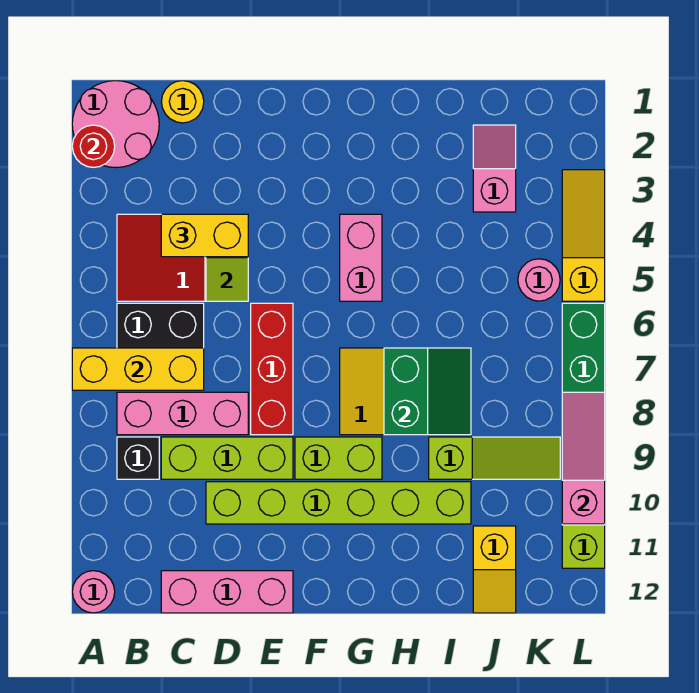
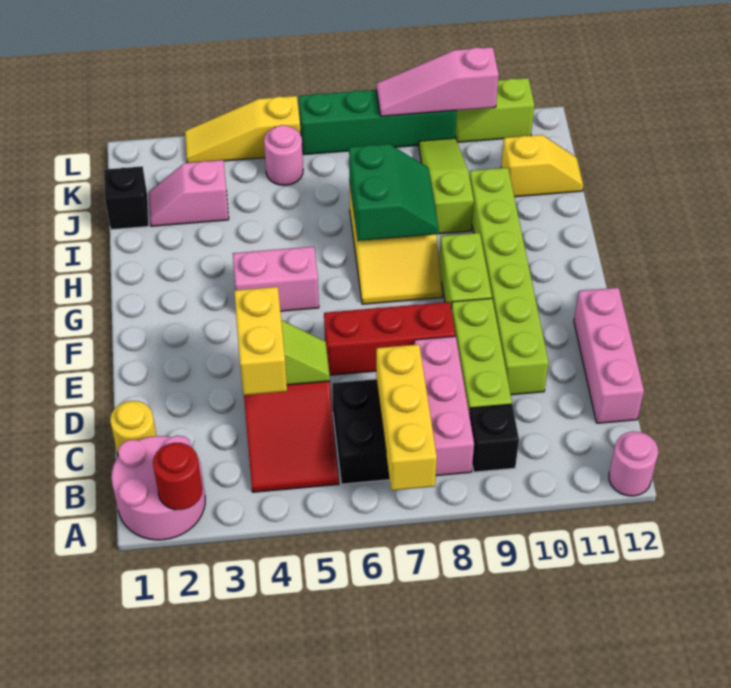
green slope H7:I8 level 2 top H -> green slope H7:I8 level 2 top 7
none -> black brick J1 level 1

